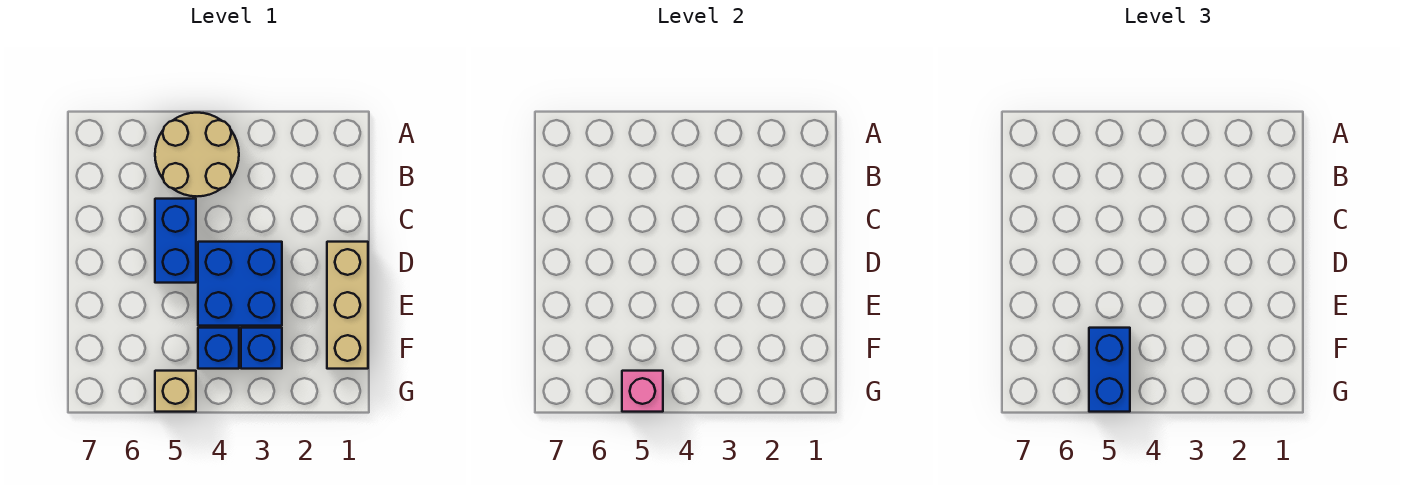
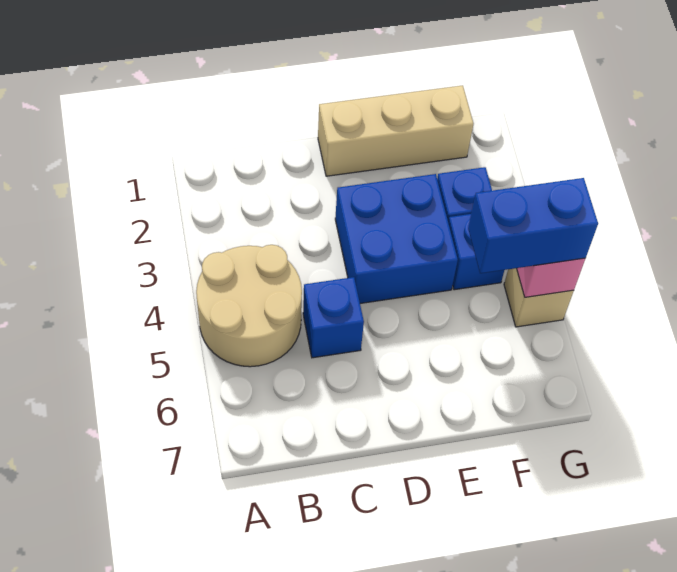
blue brick C5:D5 level 1 -> blue brick C5 level 1

